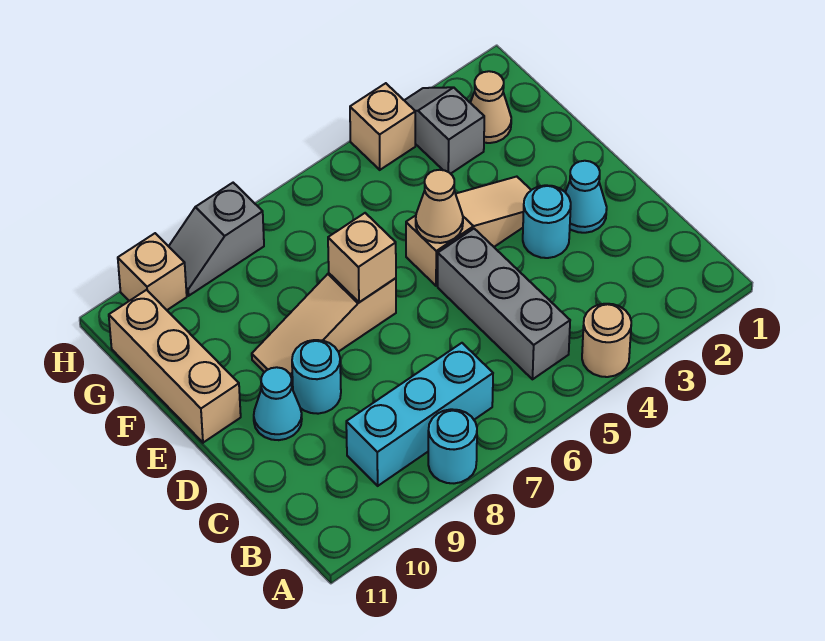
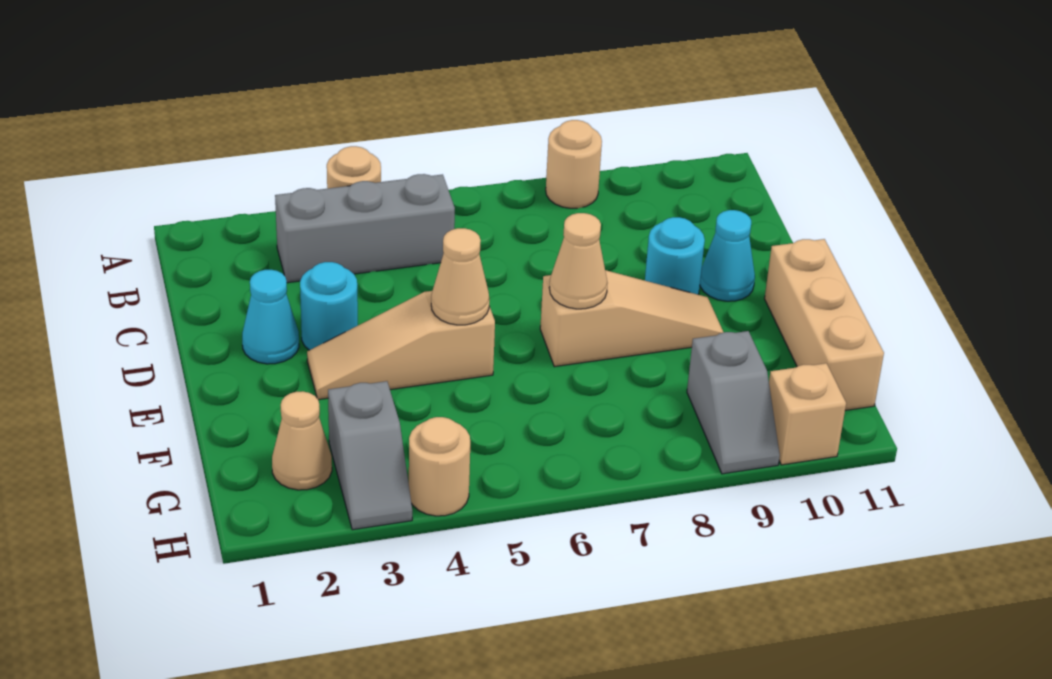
cyan round brick A8 level 1 -> tan round brick A8 level 1
grey brick B5:D5 level 1 -> grey brick B3:B5 level 1
cyan brick B7:B9 level 1 -> none
tan brick E7 level 2 -> tan cone E7 level 2
tan brick H4 level 1 -> tan round brick H4 level 1
grey slope H8:H9 level 1 top 8 -> grey slope G9:H9 level 1 top G

